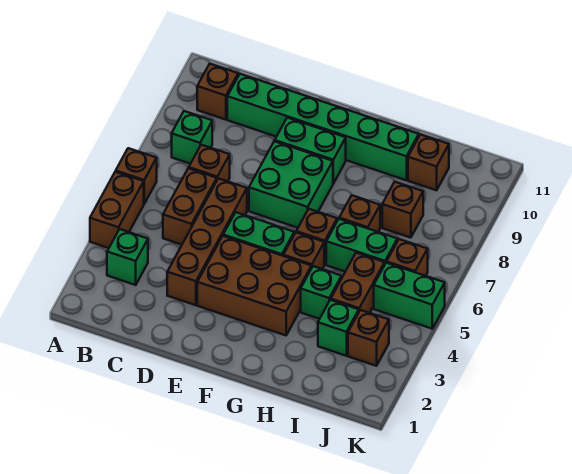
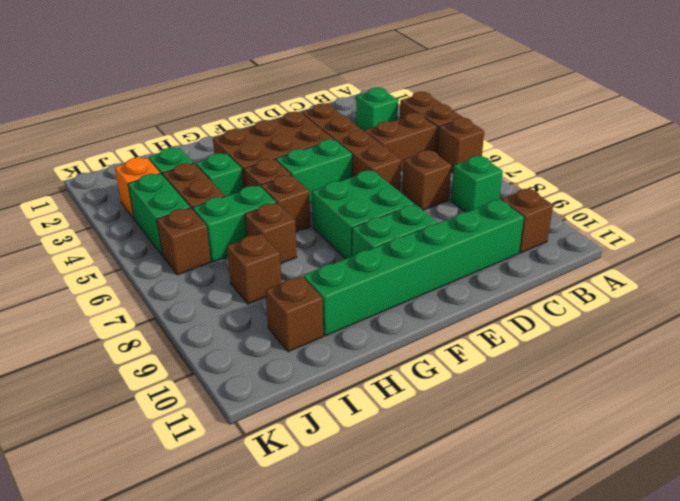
brown brick C5:C6 level 1 -> brown brick B5:C5 level 1
brown brick J3 level 1 -> orange brick J3 level 1
green brick J5:K5 level 1 -> green brick J4:J5 level 1

